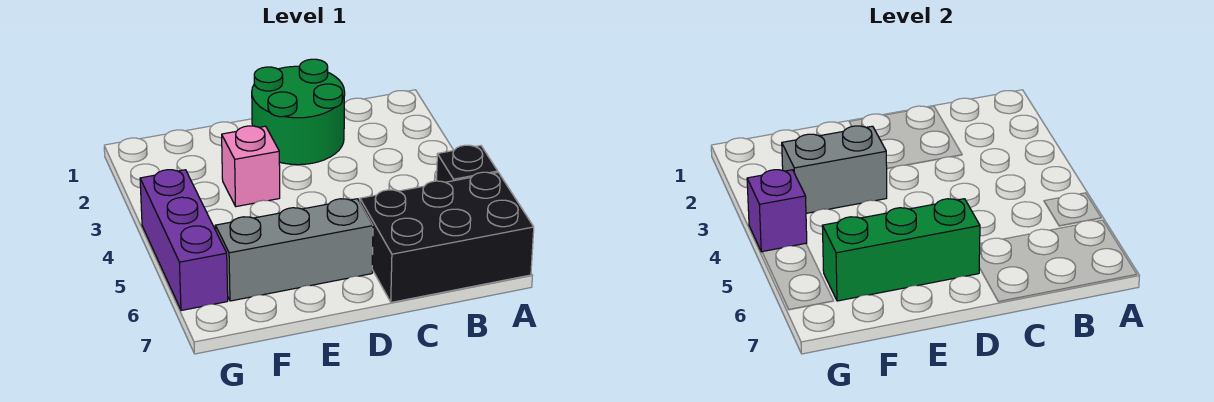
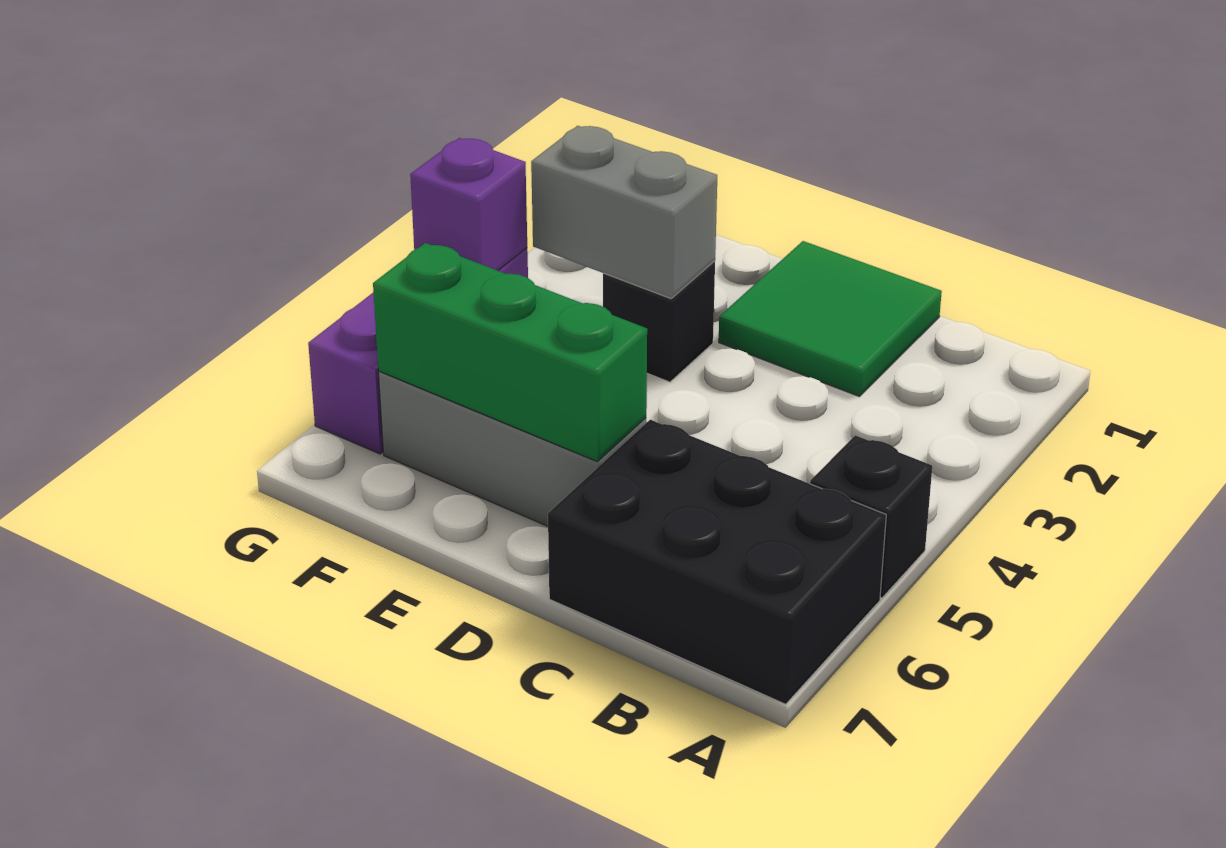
green round brick C1:D2 level 1 -> green tile C1:D2 level 1
pink brick E3 level 1 -> black brick E3 level 1

